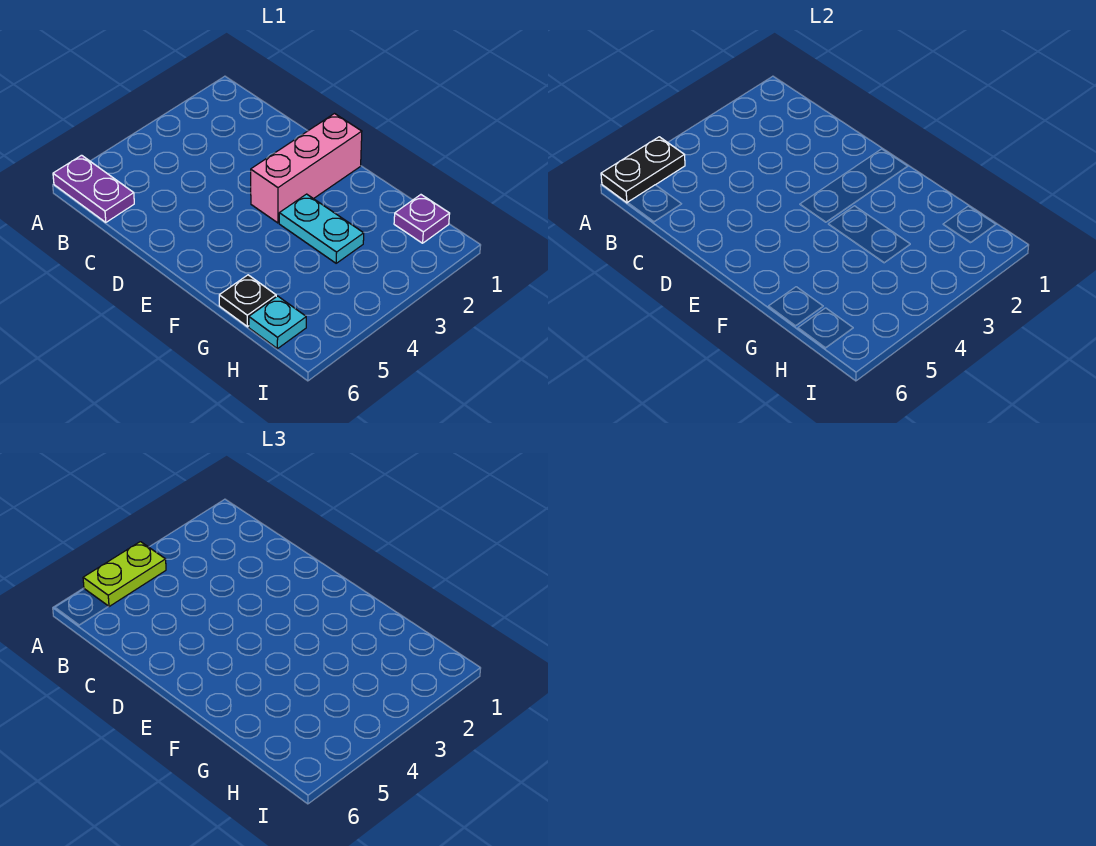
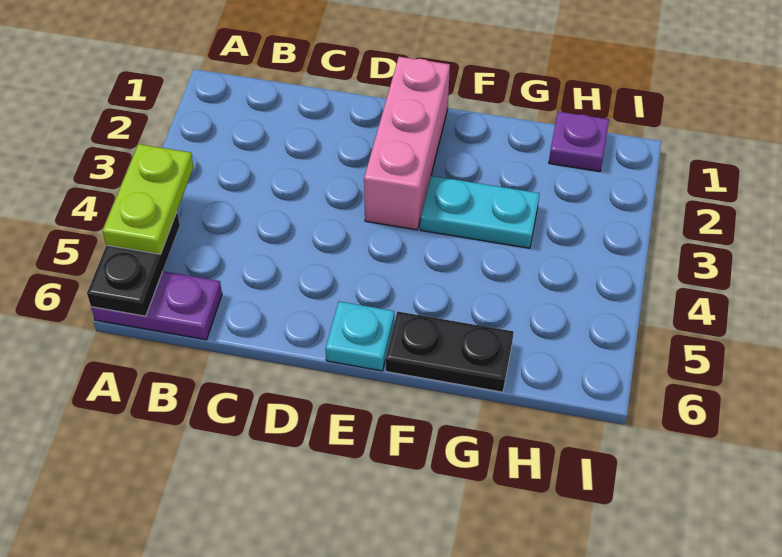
black plate G6 level 1 -> black plate F6:G6 level 1
cyan plate H6 level 1 -> cyan plate E6 level 1

